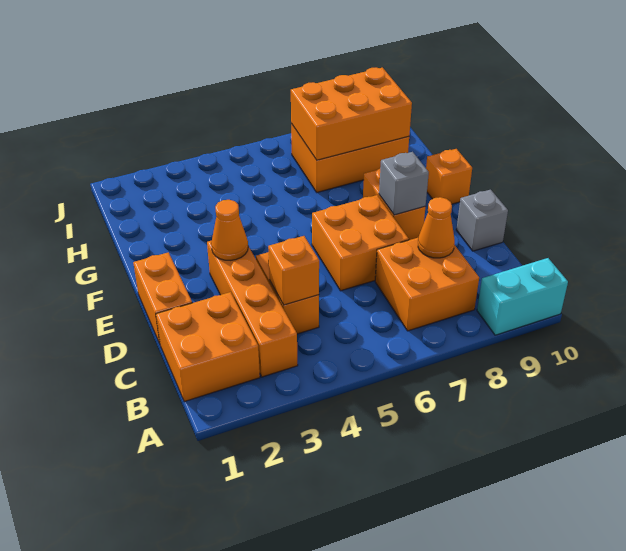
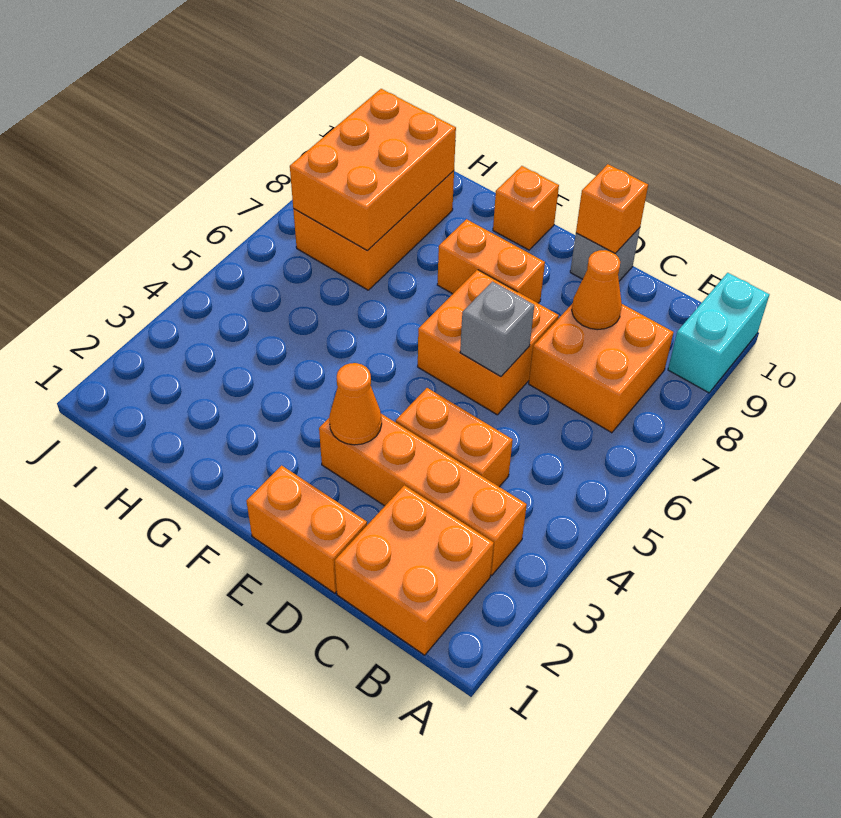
orange brick C4 level 2 -> orange brick D10 level 2
grey brick E8 level 2 -> grey brick D6 level 2

